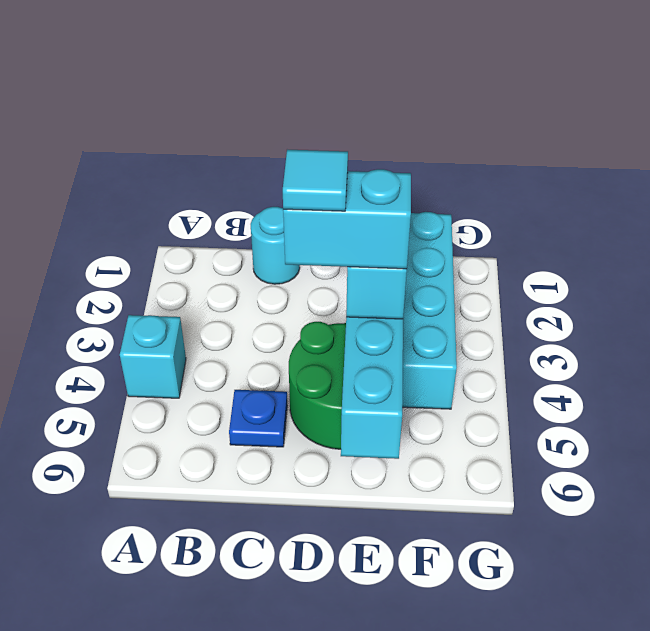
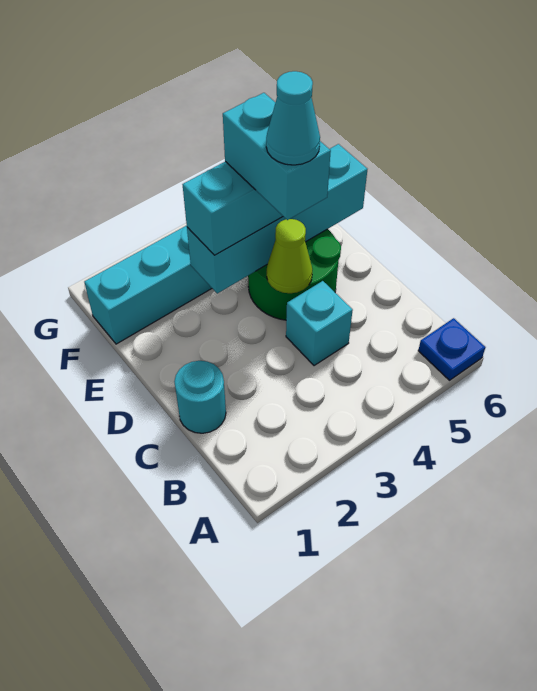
cyan brick A4 level 1 -> cyan brick C4 level 1
blue plate C5 level 1 -> blue plate A6 level 1
none -> lime cone D4 level 2
cyan tile D4 level 5 -> cyan cone D4 level 5

